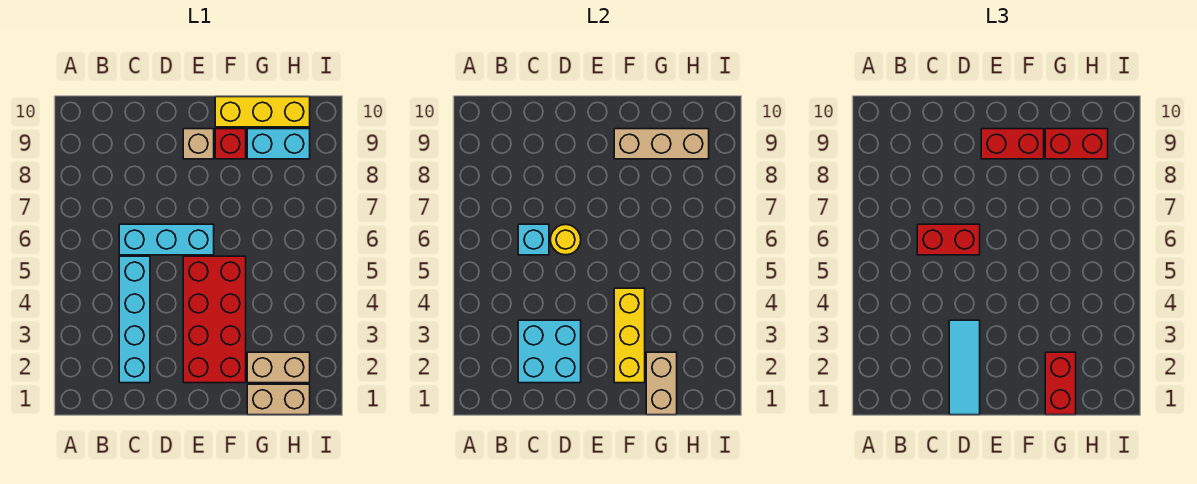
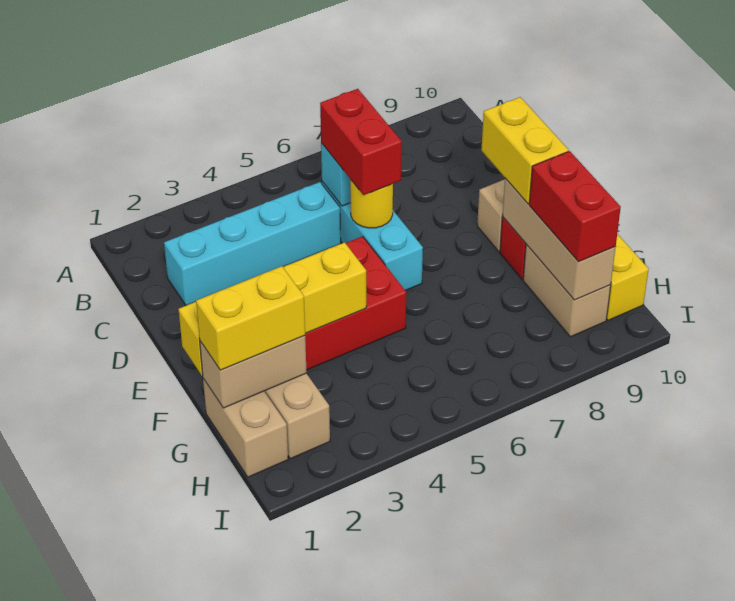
cyan brick C2:D3 level 2 -> none
cyan tile D1:D3 level 3 -> none
red brick E9:F9 level 3 -> yellow brick E9:F9 level 3
yellow brick F2:F4 level 2 -> yellow brick F1:F4 level 2
red brick G1:G2 level 3 -> yellow brick G1:G2 level 3
cyan brick G9:H9 level 1 -> tan brick G9:H9 level 1

